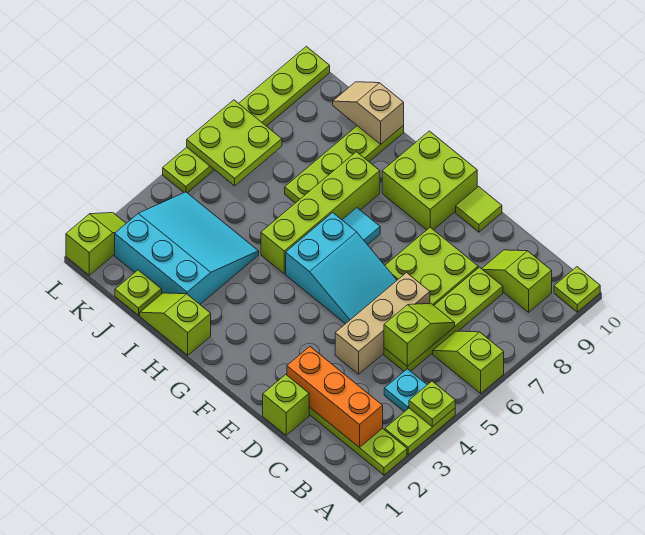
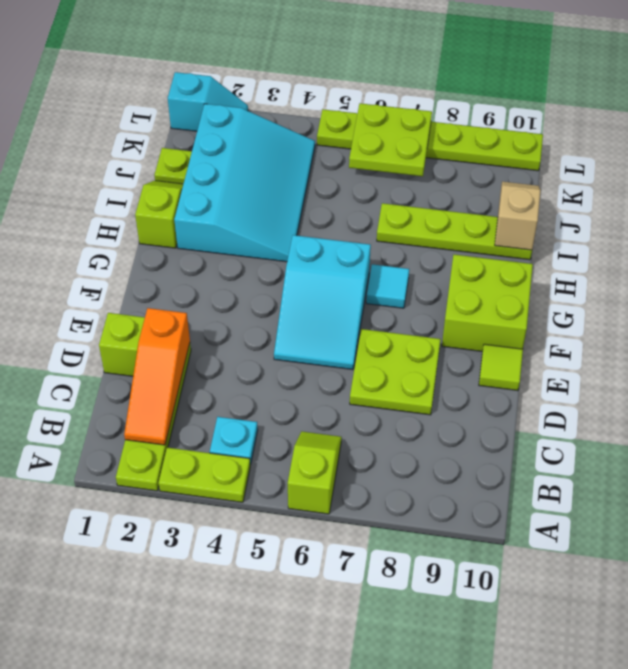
lime plate A4 level 2 -> none
lime plate A10 level 1 -> none
orange brick B2:D2 level 2 -> orange slope B2:D2 level 2 top D
lime slope B9:C9 level 1 top B -> none
lime plate C5:C8 level 1 -> none
lime slope C5:C6 level 2 top 5 -> none
tan brick D4:D6 level 1 -> none
lime brick H5:H8 level 1 -> none
cyan slope I2:K4 level 1 top 2 -> cyan slope H2:K4 level 1 top 2
lime slope L1:L2 level 1 top 1 -> cyan slope L1:L2 level 1 top 1

